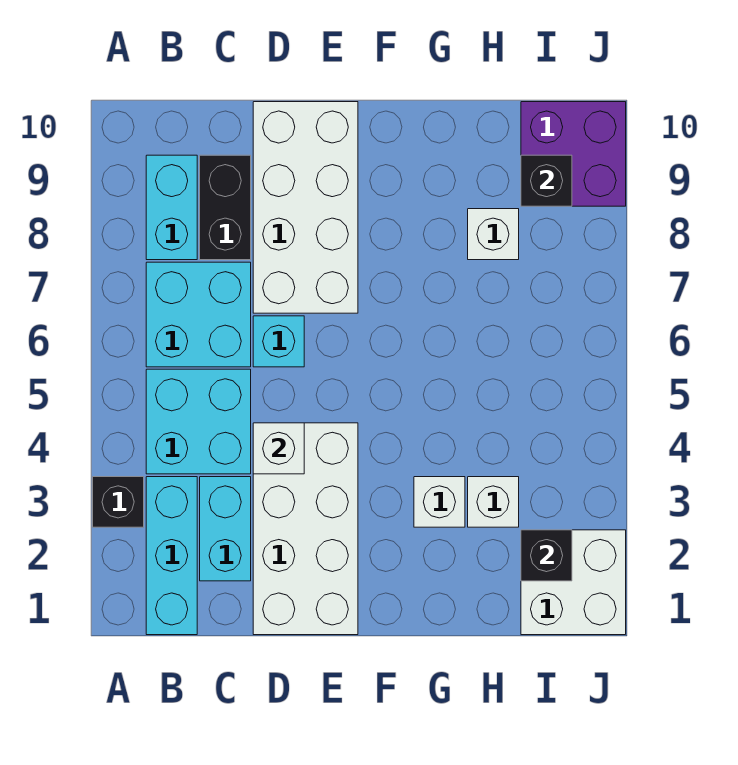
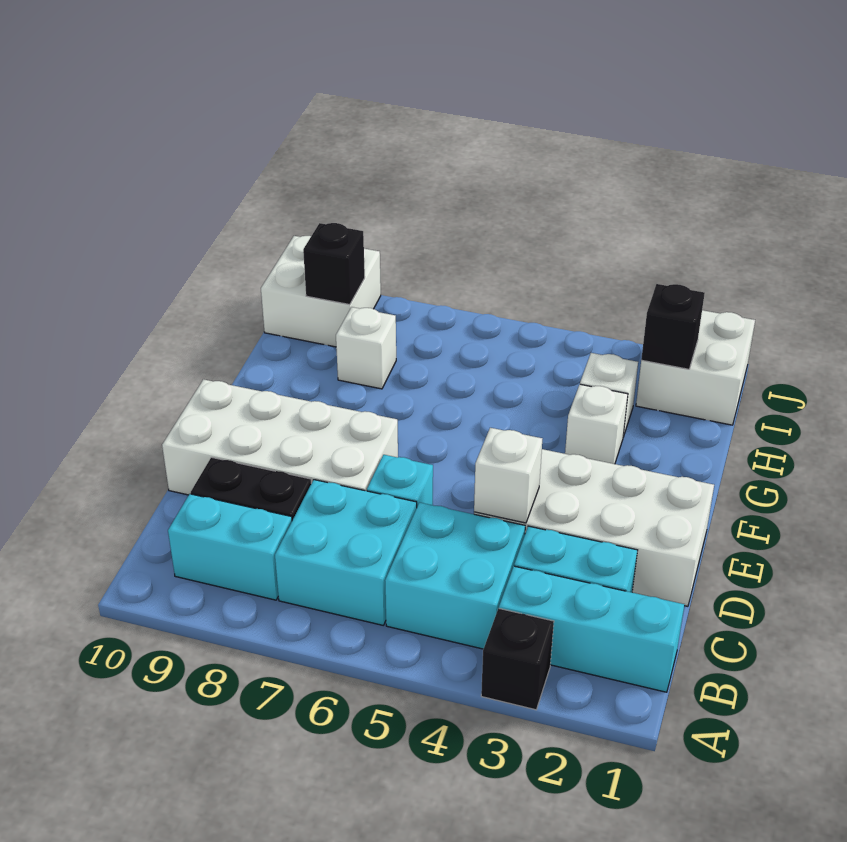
purple brick I9:J10 level 1 -> white brick I9:J10 level 1

